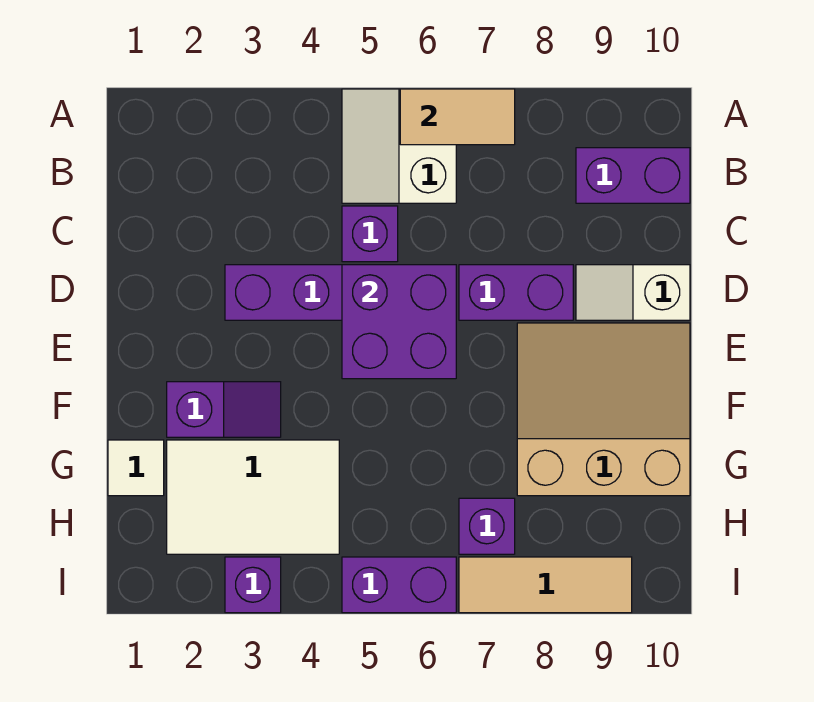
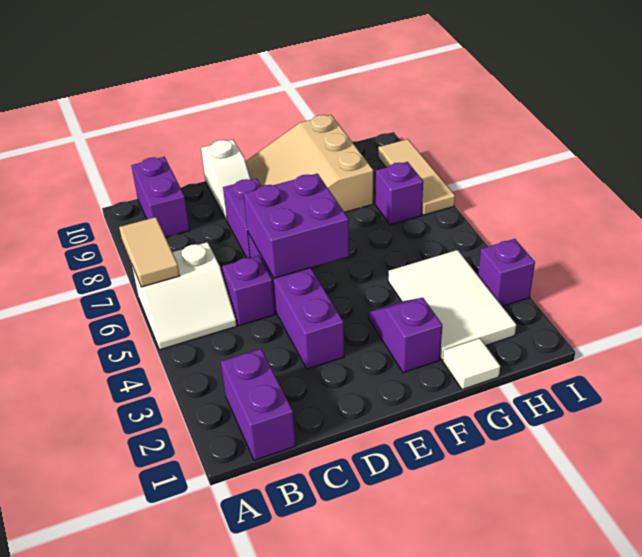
purple brick I5:I6 level 1 -> purple brick B1:B2 level 1

